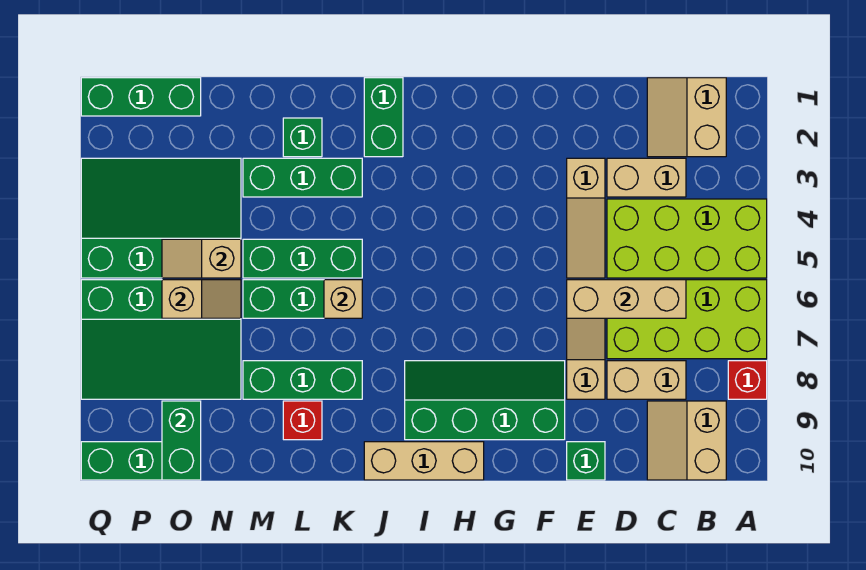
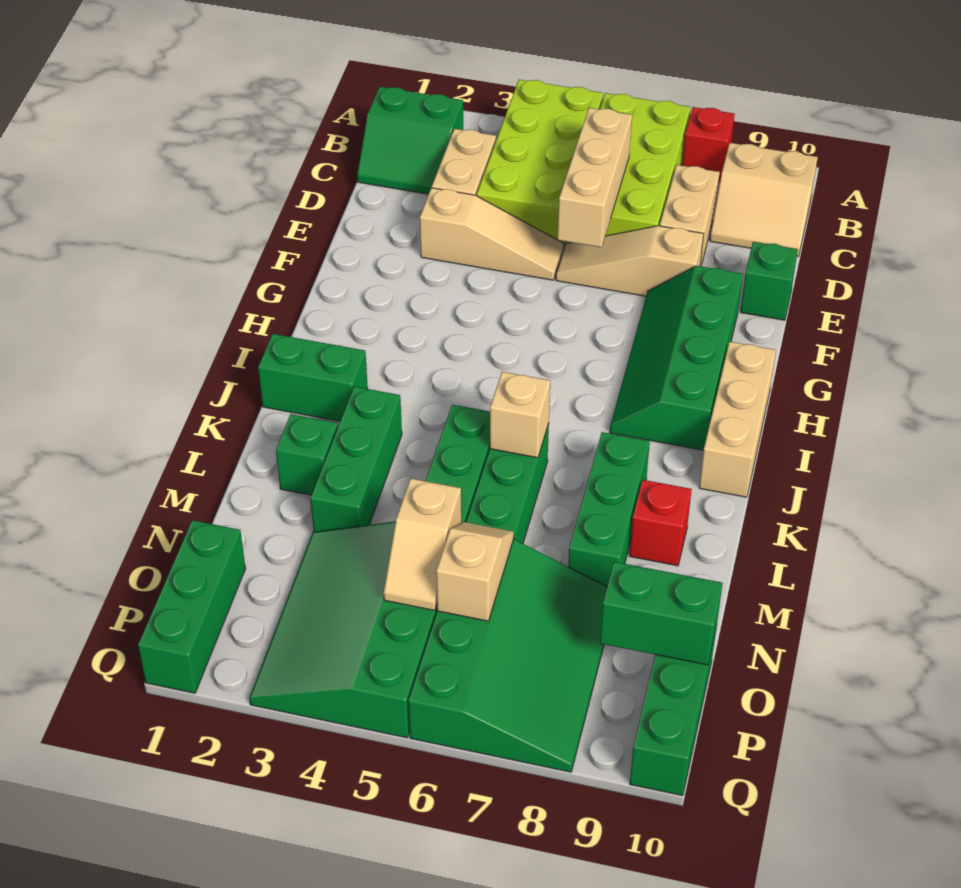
tan slope B1:C2 level 1 top B -> green slope B1:C2 level 1 top B

